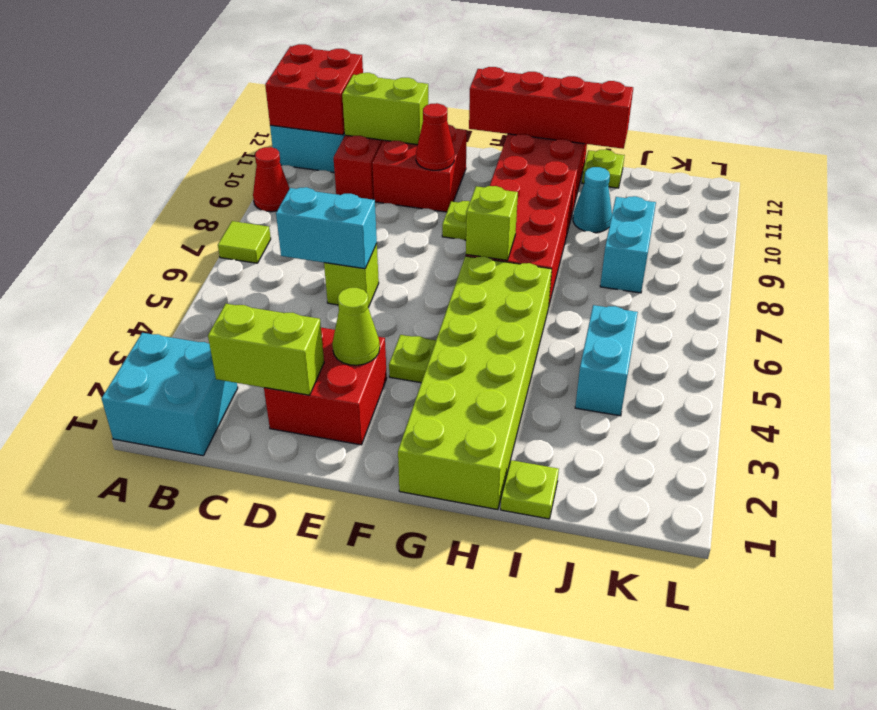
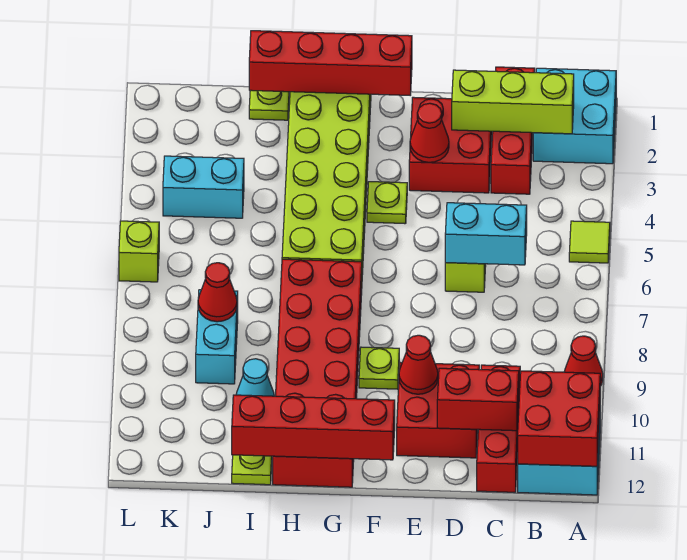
lime tile A7 level 1 -> lime tile A5 level 1
none -> red brick C1:C3 level 1
lime brick C2:D2 level 2 -> lime brick B2:D2 level 2
lime brick C11:D11 level 2 -> red brick C11:D11 level 2
lime cone E3 level 2 -> red cone E3 level 2
none -> red brick F1:I1 level 2
lime brick G7 level 2 -> lime brick L6 level 1
cyan brick J4:J5 level 1 -> cyan brick J4:K4 level 1
none -> red cone J8 level 2

